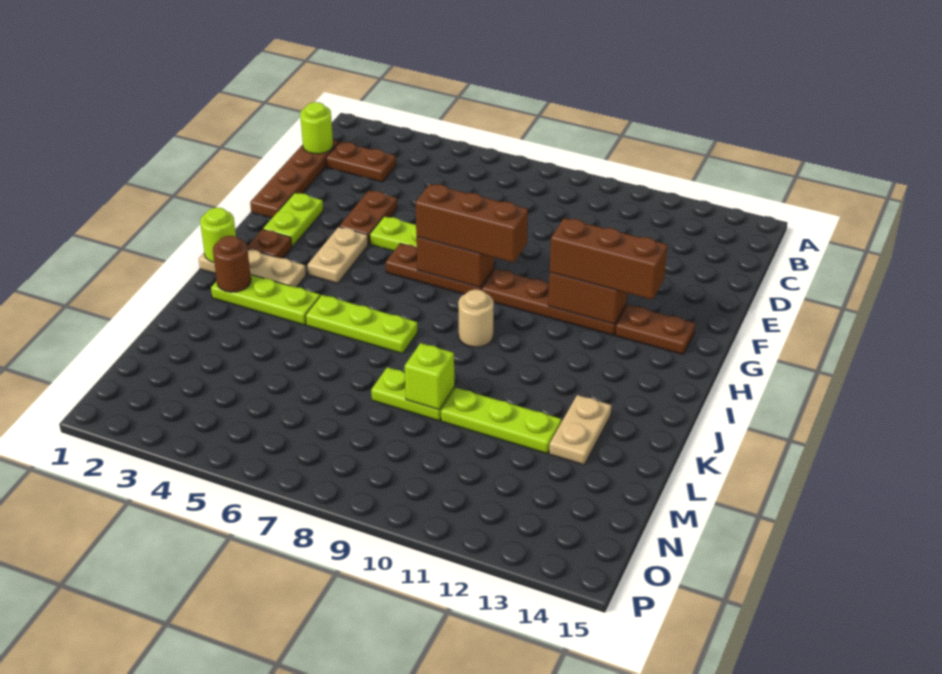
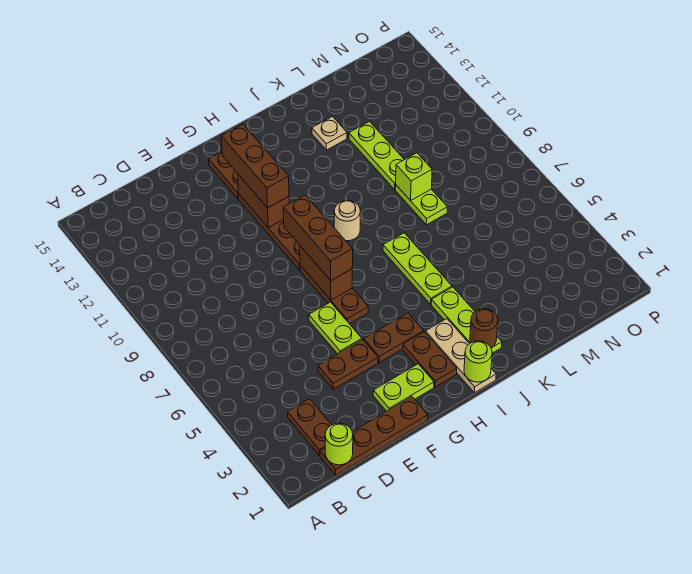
tan plate G4:H4 level 1 -> brown plate G4:H4 level 1
brown plate H2 level 1 -> brown plate H2:H3 level 1
tan plate K13:L13 level 1 -> tan plate K13 level 1

